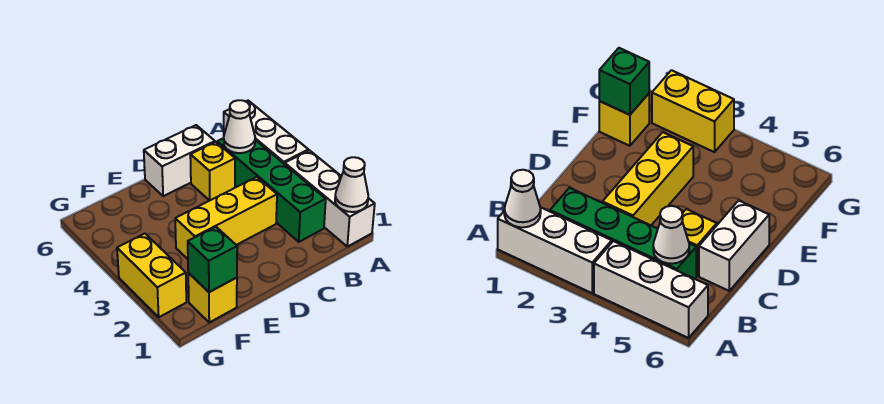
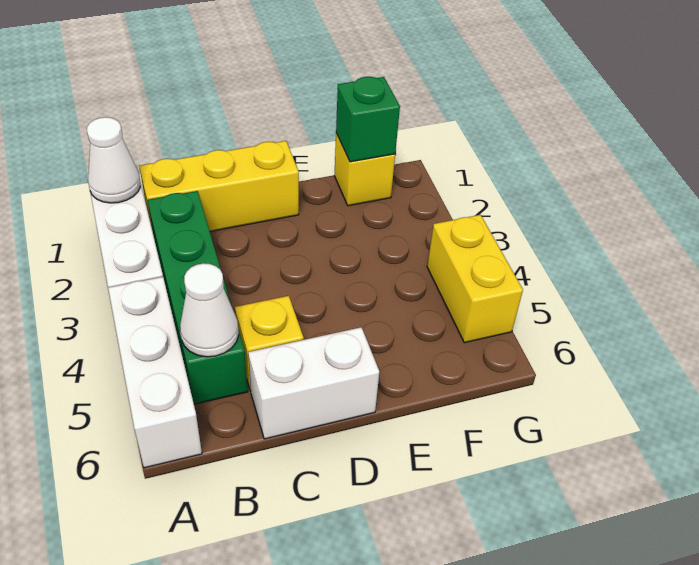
yellow brick C3:E3 level 1 -> yellow brick B1:D1 level 1
yellow brick G2:G3 level 1 -> yellow brick G4:G5 level 1

